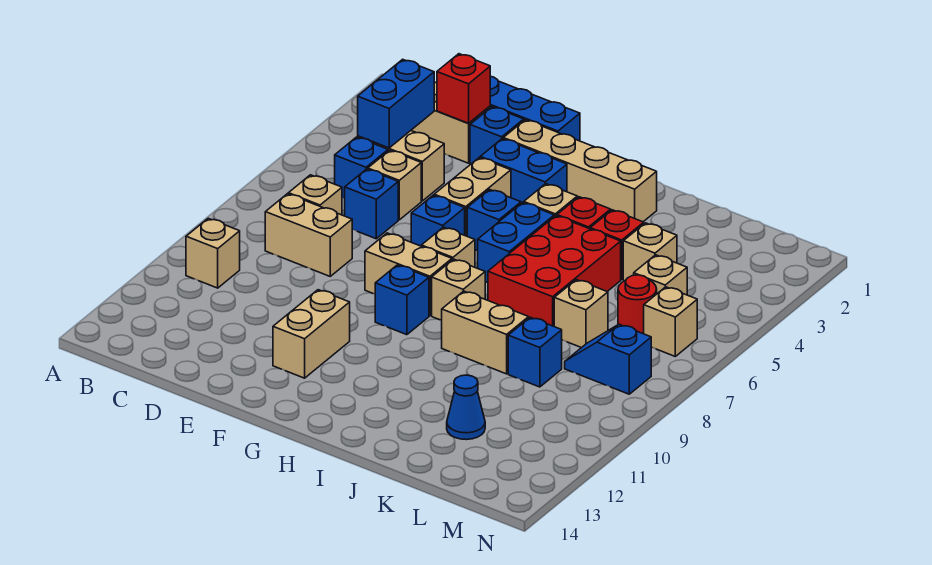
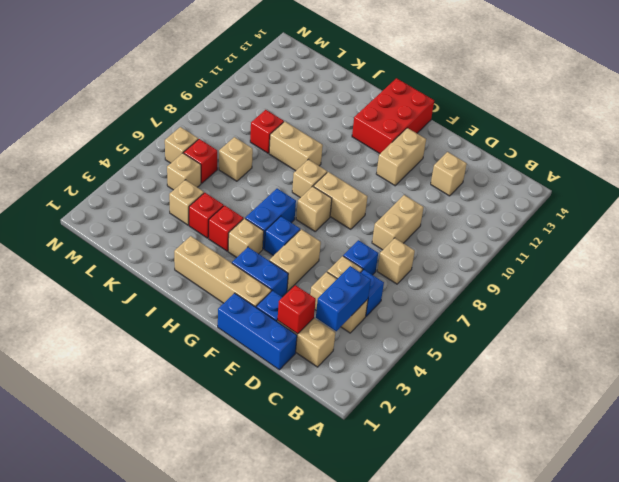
tan brick B10 level 1 -> tan brick D12 level 1
tan brick C8:D8 level 1 -> tan brick D8:D9 level 1
blue brick F6 level 1 -> none
blue brick G9 level 1 -> none
red brick I5:J7 level 1 -> red brick G12:H14 level 1
blue brick K9 level 1 -> red brick K9 level 1
blue cone K12 level 1 -> none
red round brick L6 level 1 -> red brick L6 level 1
blue slope L8:M8 level 1 top M -> none

